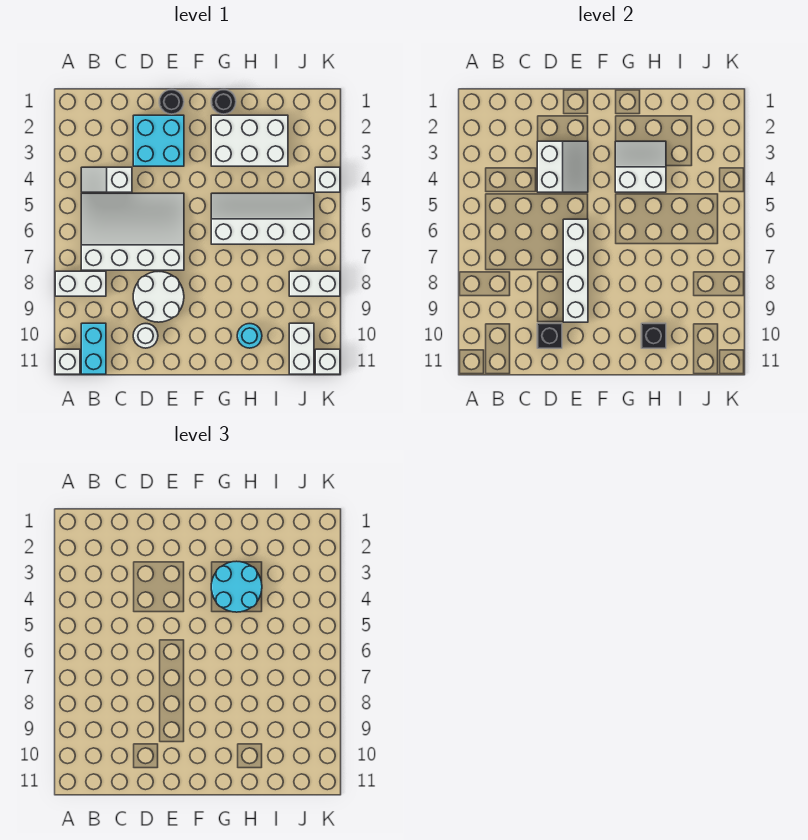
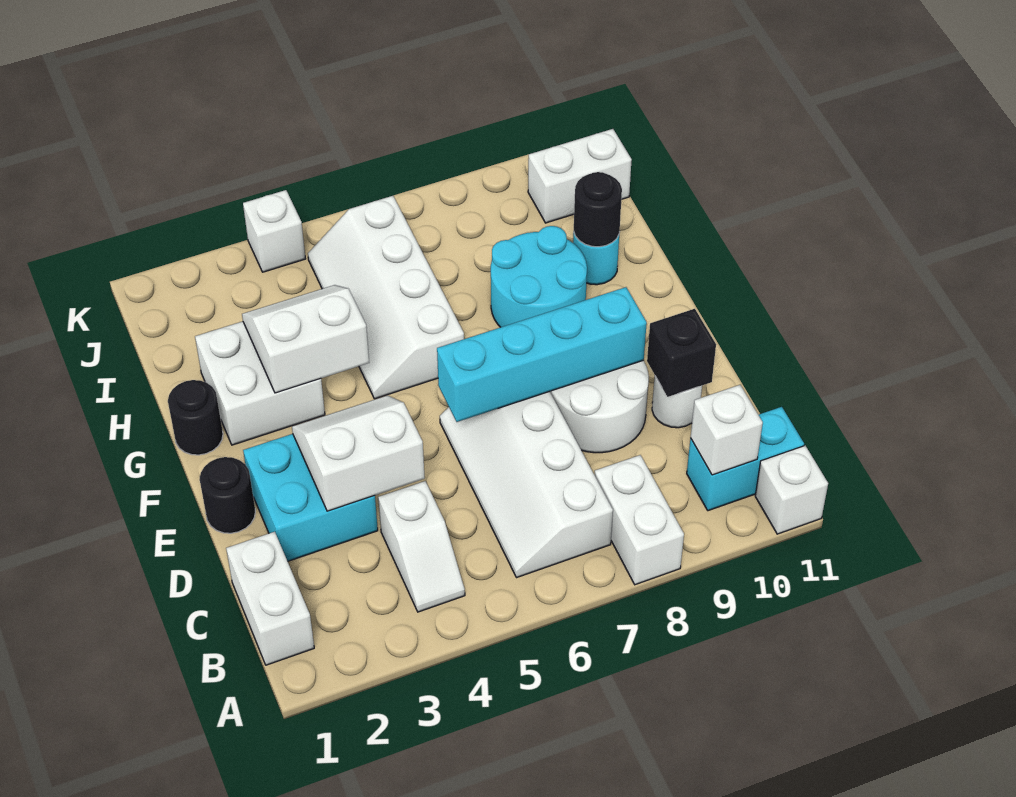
white slope B5:E7 level 1 top 7 -> white slope B6:E7 level 1 top 7
white brick E6:E9 level 2 -> cyan brick E6:E9 level 2
white brick G2:I3 level 1 -> white brick G2:H3 level 1
white slope G3:H4 level 2 top 4 -> white slope G3:H4 level 2 top G
cyan round brick G3:H4 level 3 -> cyan round brick G8:H9 level 1
black brick H10 level 2 -> black round brick H10 level 2
white brick J8:K8 level 1 -> white brick B1:C1 level 1
white brick K11 level 1 -> white brick B10 level 2

